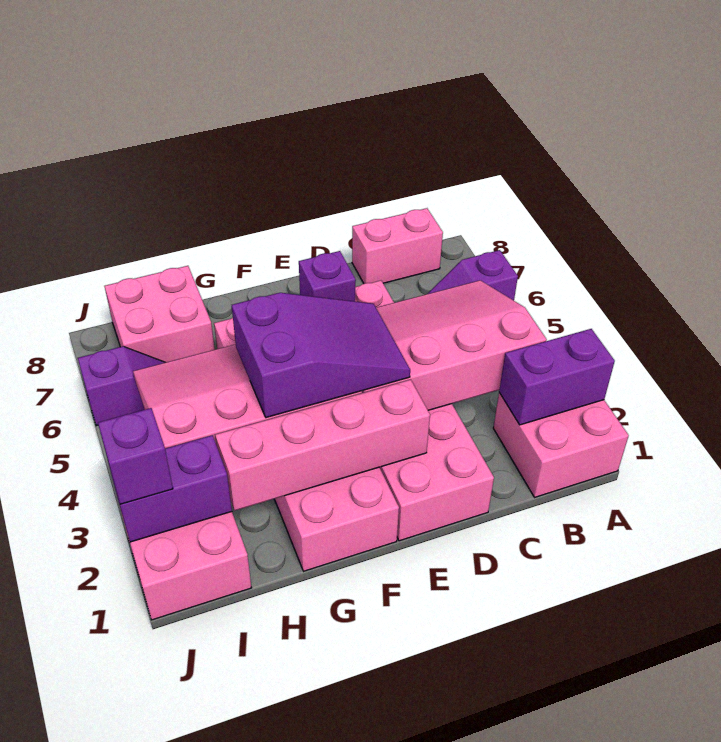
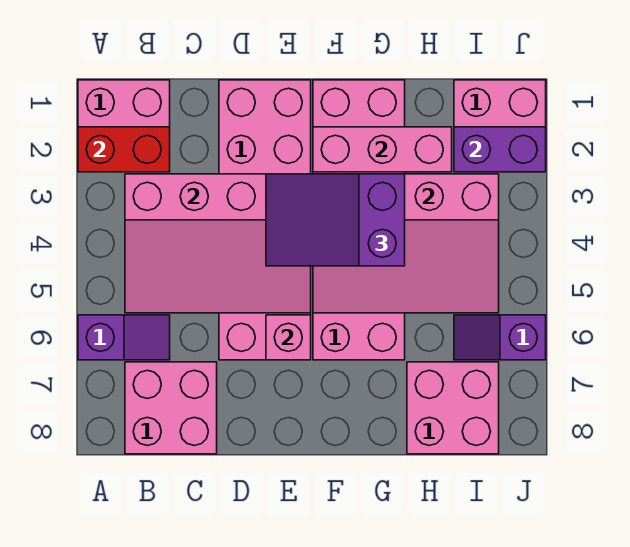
purple brick A2:B2 level 2 -> red brick A2:B2 level 2
pink brick B8:C8 level 1 -> pink brick B7:C8 level 1
pink brick E2:H2 level 2 -> pink brick F2:H2 level 2
purple brick E6 level 2 -> pink brick E6 level 2
purple brick J2 level 3 -> none

